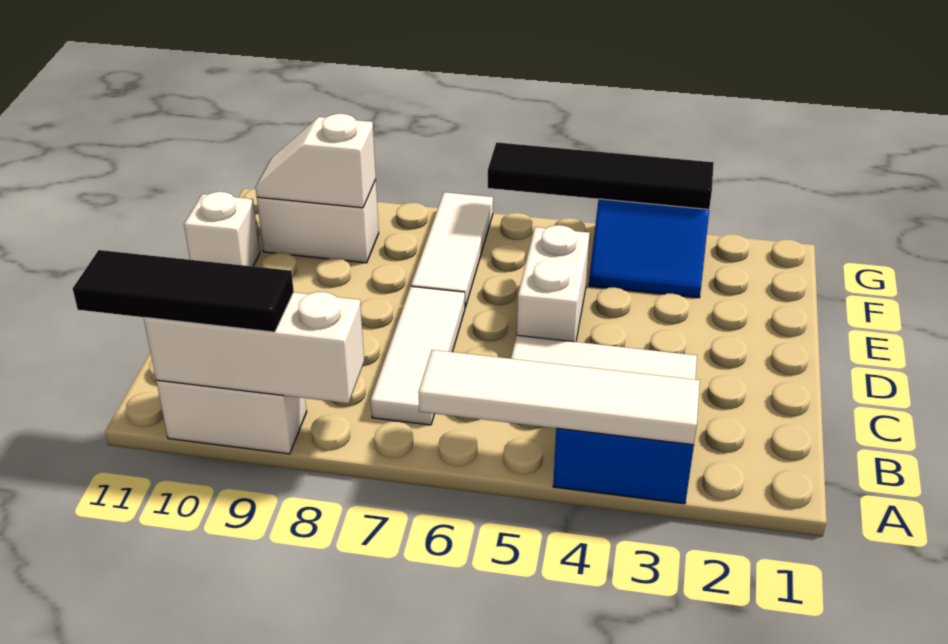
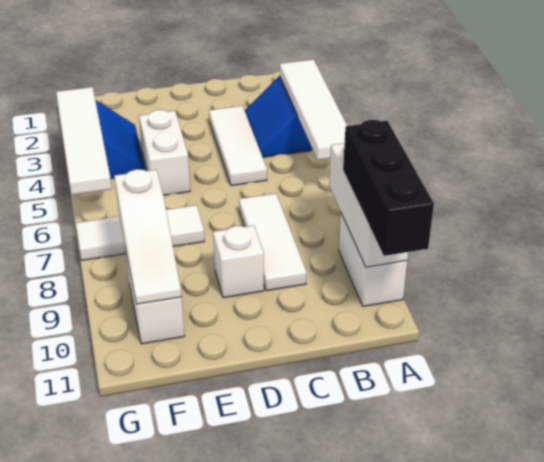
black tile A9:A11 level 3 -> black brick A9:A11 level 3
white tile B7:D7 level 1 -> white tile C7:C9 level 1
white brick D5:E5 level 1 -> white brick E4:E5 level 1
white brick E11 level 1 -> white brick D9 level 1
white slope F9:F10 level 2 top 9 -> white slope F8:F10 level 2 top 8
black tile G3:G6 level 2 -> white tile G3:G6 level 2

